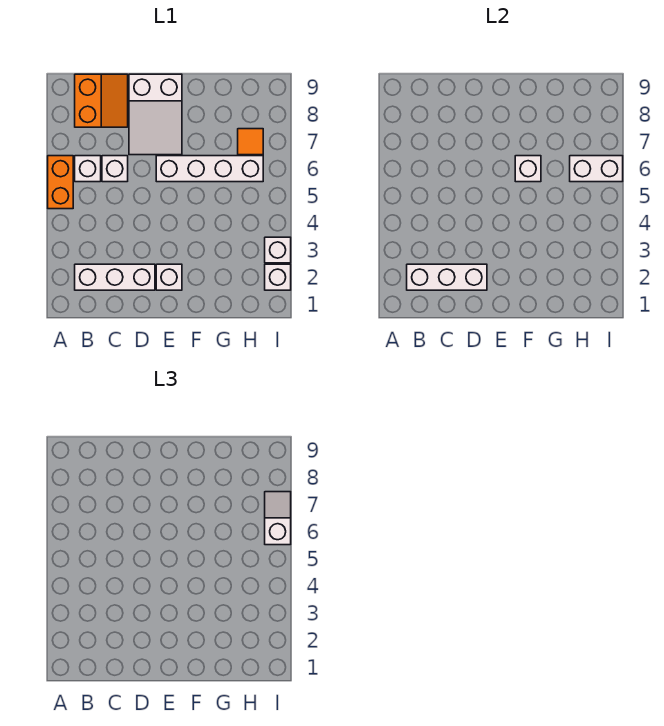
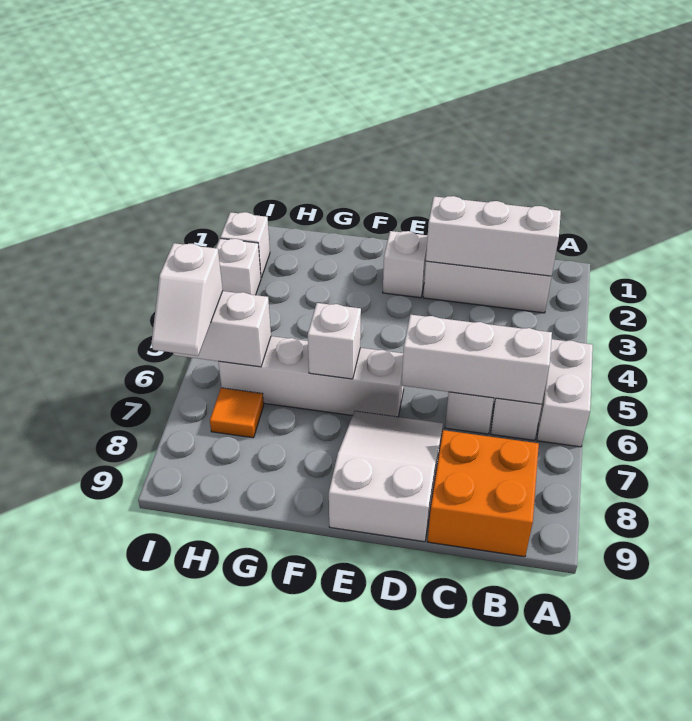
orange brick A5:A6 level 1 -> white brick A5:A6 level 1
none -> white brick B6:D6 level 2
orange slope B8:C9 level 1 top B -> orange brick B8:C9 level 1

